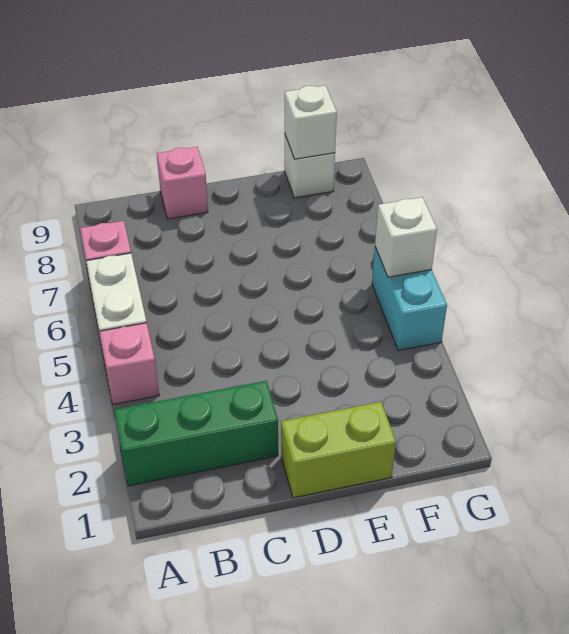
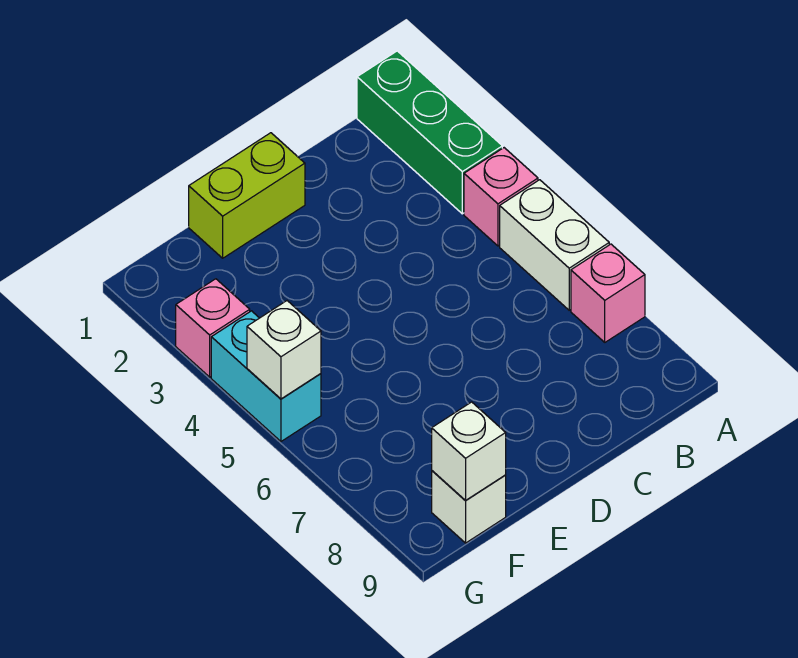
green brick A2:C2 level 1 -> green brick A1:A3 level 1
pink brick C9 level 1 -> pink brick G3 level 1

